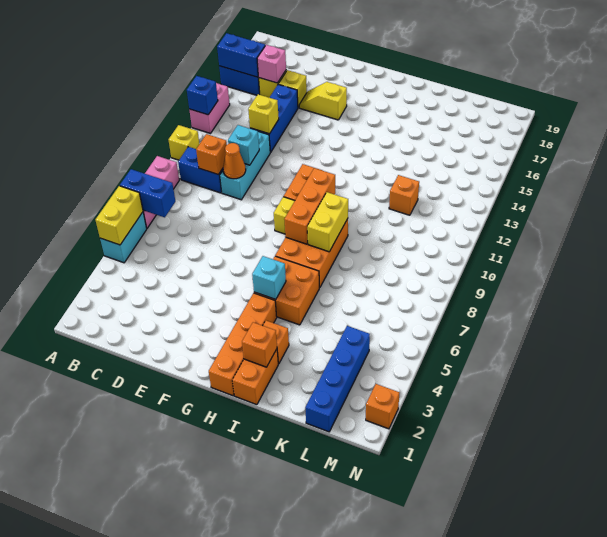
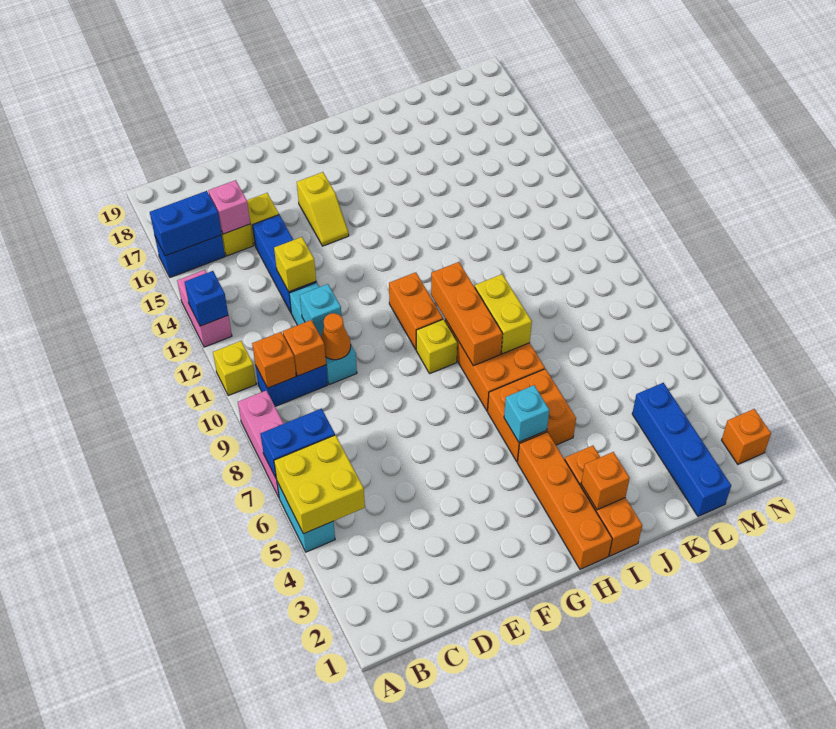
yellow brick A5:A6 level 2 -> yellow brick A5:B6 level 2
yellow slope E16:F16 level 1 top F -> yellow slope F15:F16 level 1 top 16
orange brick K12 level 1 -> orange brick B10 level 2

